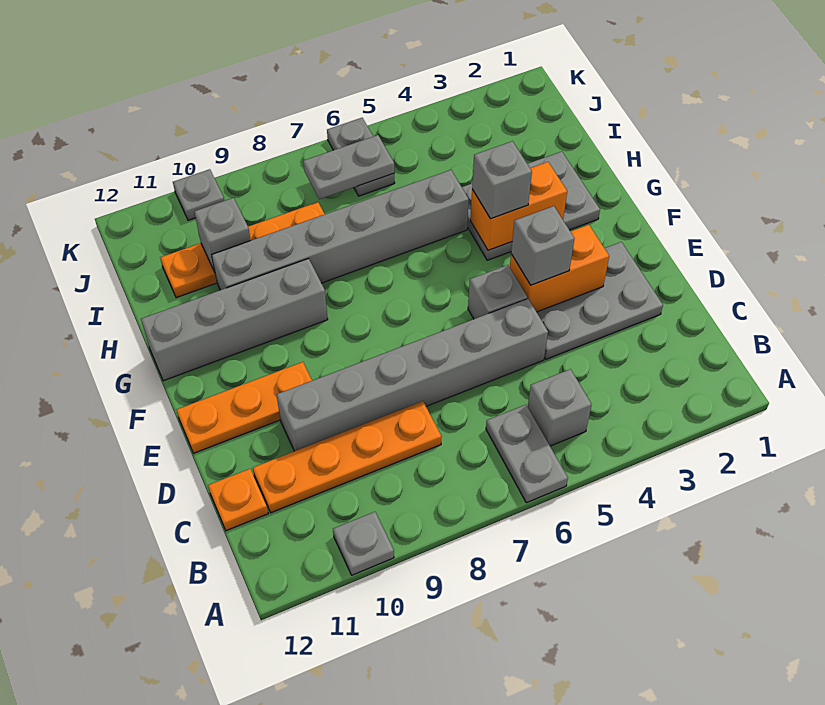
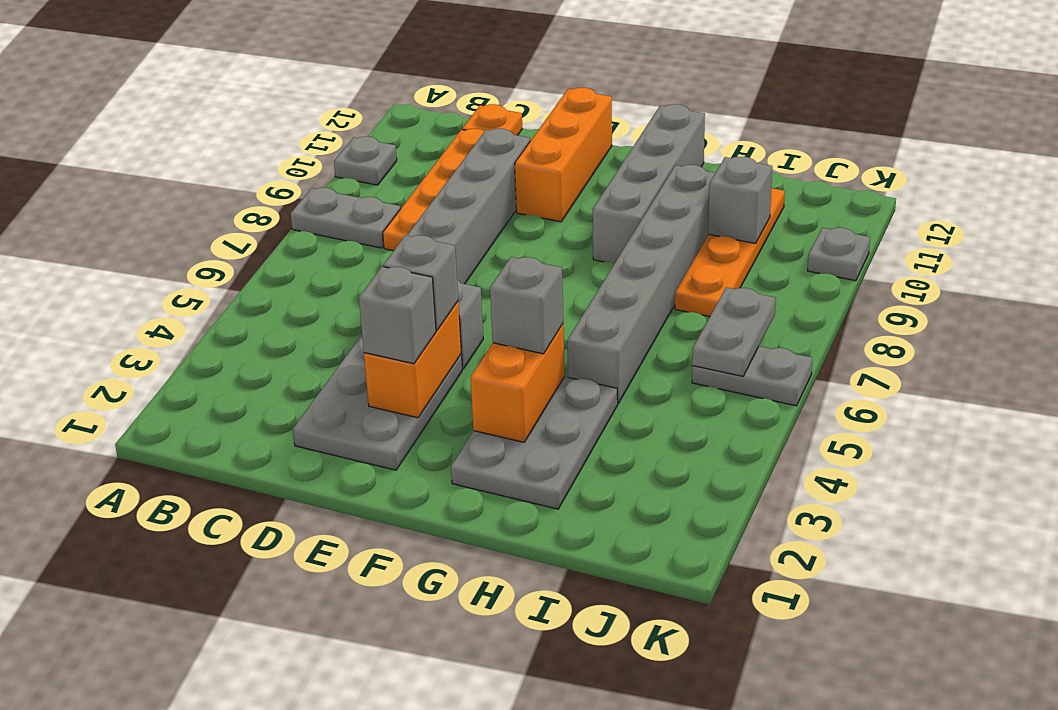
grey plate A6:B6 level 1 -> grey plate A8:B8 level 1
grey brick B5 level 1 -> grey brick E3 level 3
orange plate E10:E12 level 1 -> orange brick E10:E12 level 1

